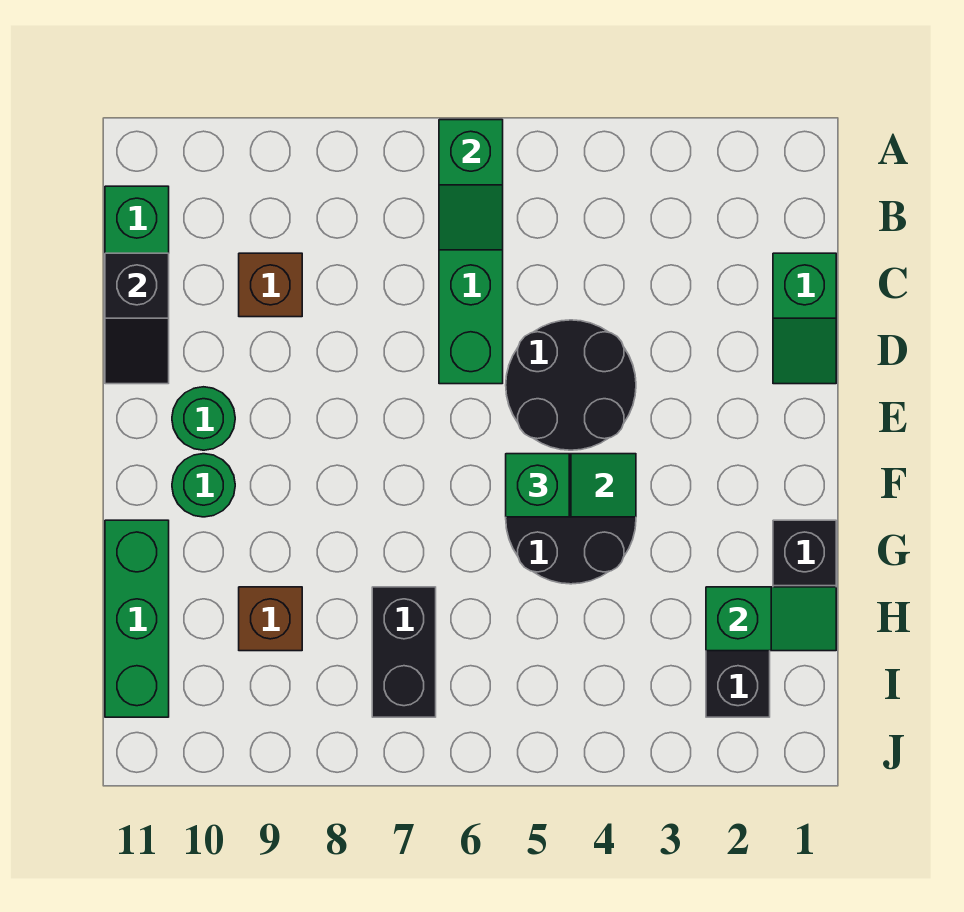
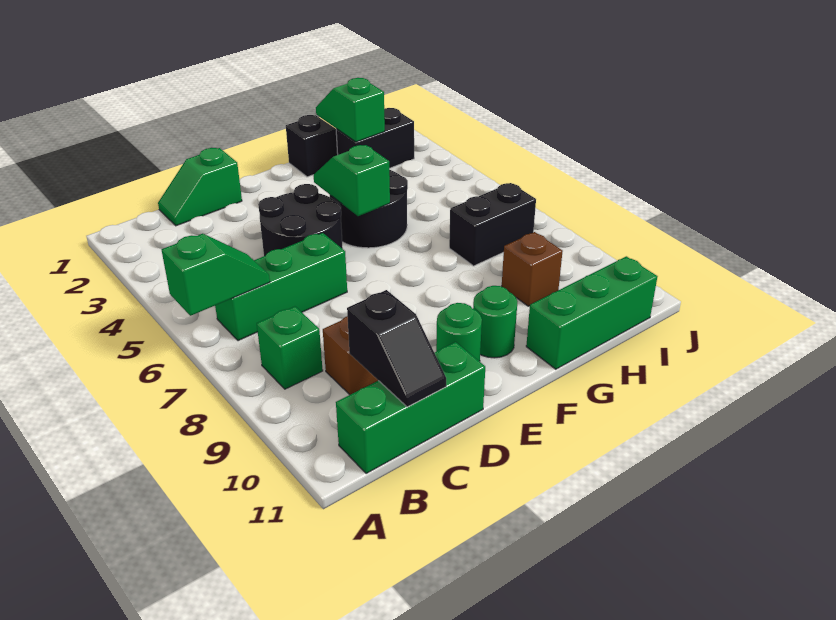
green slope C1:D1 level 1 top C -> green slope C1:D1 level 1 top D
black slope C11:D11 level 2 top C -> black slope C10:C11 level 2 top 10
green brick F5 level 3 -> green brick B8 level 1

